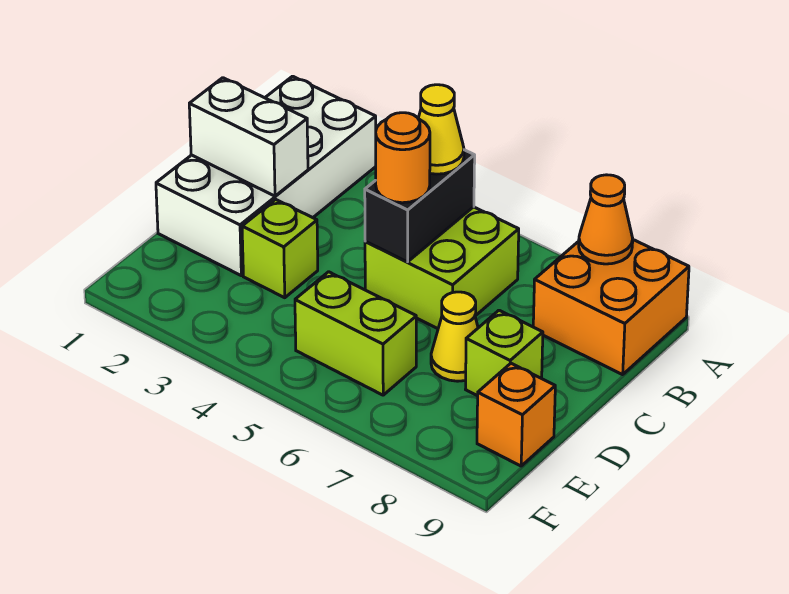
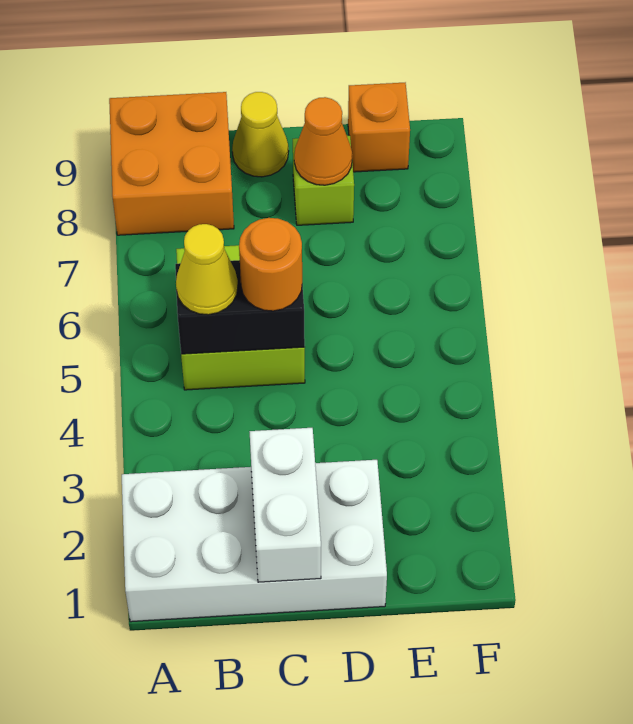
orange cone A8 level 2 -> orange cone D8 level 2
lime brick D3 level 1 -> none
yellow cone D7 level 1 -> yellow cone C9 level 1
lime brick E5:E6 level 1 -> none

